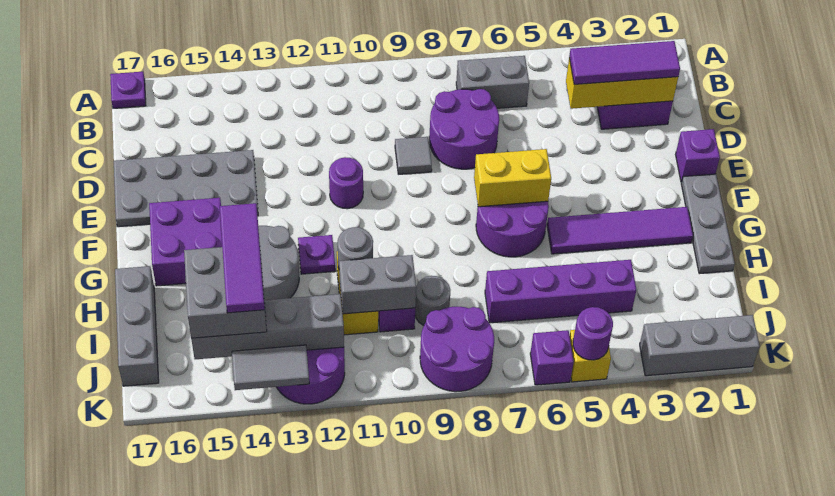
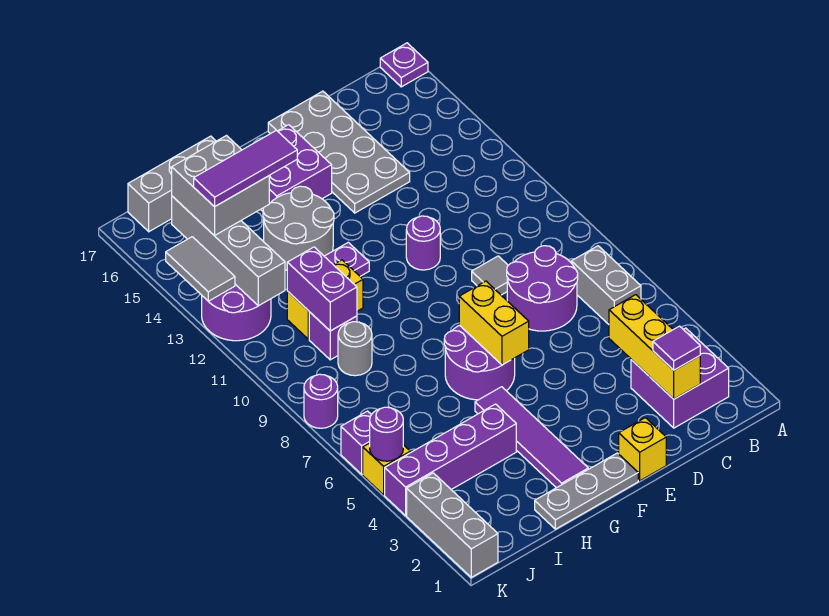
purple tile C2:C4 level 3 -> purple tile C2 level 3
purple brick E1 level 1 -> yellow brick E1 level 1
grey round brick H11 level 2 -> none
purple brick I4:I7 level 1 -> purple brick H4:K4 level 1
grey brick I10:I11 level 2 -> purple brick I10:I11 level 2
purple round brick J8:K9 level 1 -> purple round brick K8 level 1

